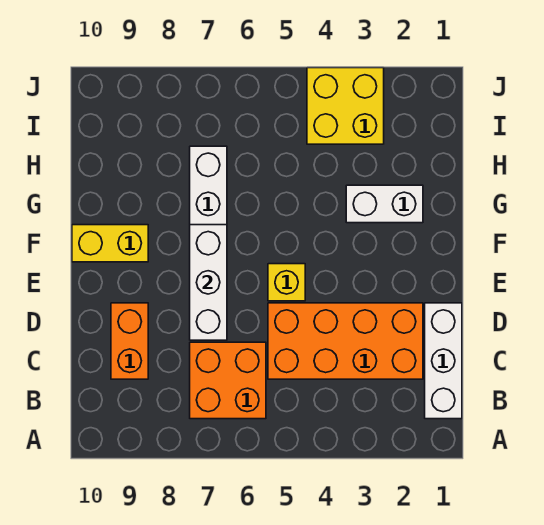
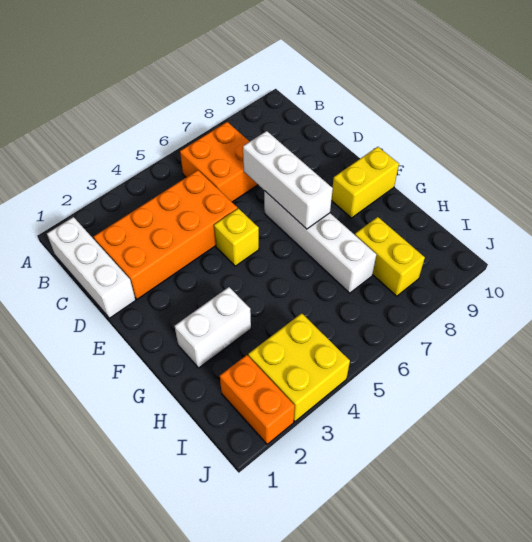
orange brick C9:D9 level 1 -> orange brick I2:J2 level 1
none -> yellow brick H8:I8 level 1

